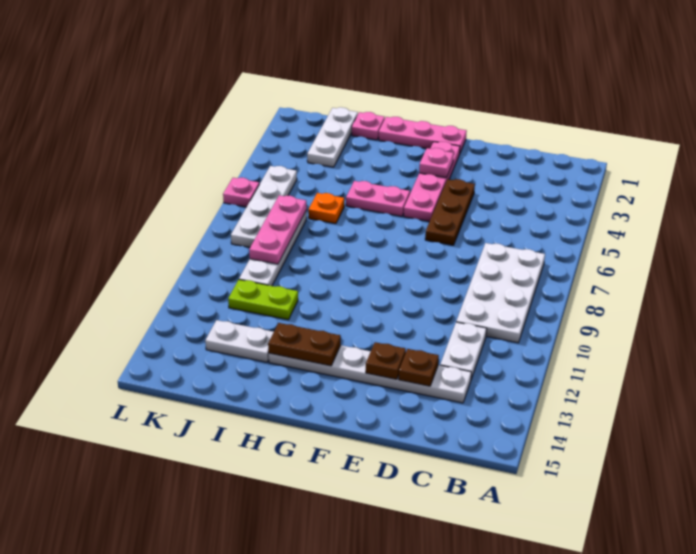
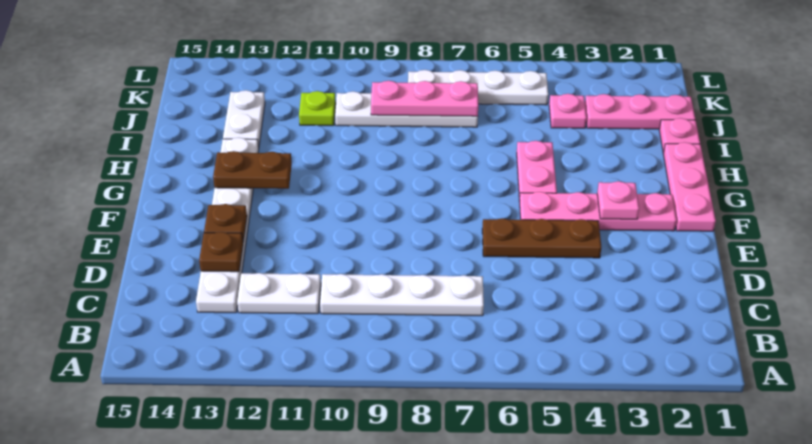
white plate B7:C10 level 1 -> white plate C7:C10 level 1
brown plate G13:H13 level 2 -> brown plate G12:G13 level 2
orange plate I6 level 1 -> none
lime plate I11:J11 level 1 -> lime plate J11 level 1
white plate J1:J3 level 1 -> pink plate J1:J3 level 1
pink plate L6 level 1 -> pink plate J4 level 1

